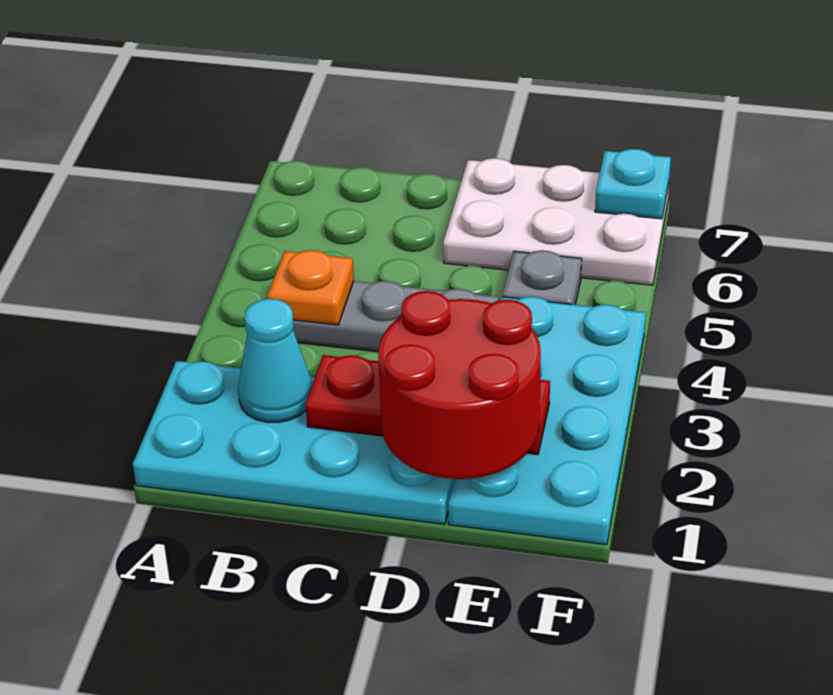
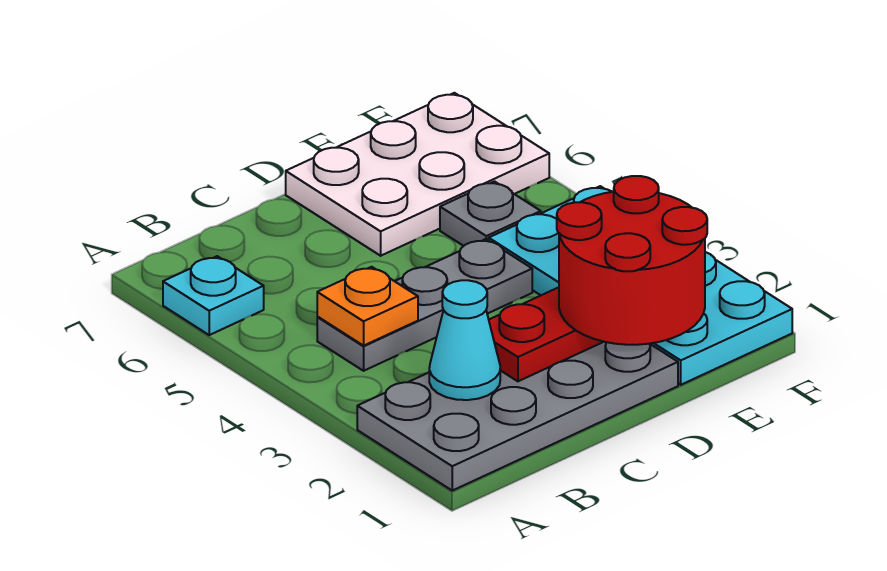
cyan plate A1:D2 level 1 -> grey plate A1:D2 level 1
cyan plate F7 level 2 -> cyan plate A6 level 1

